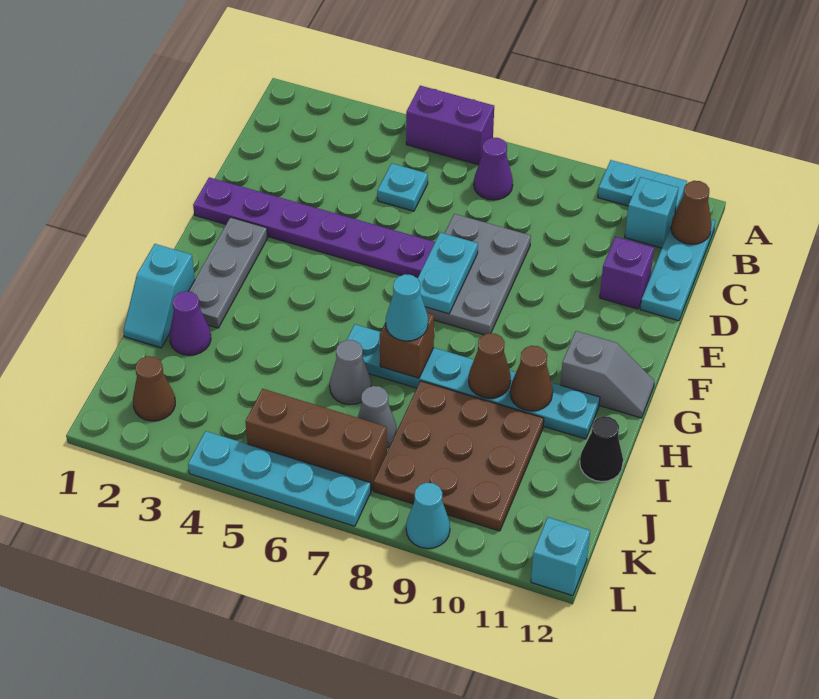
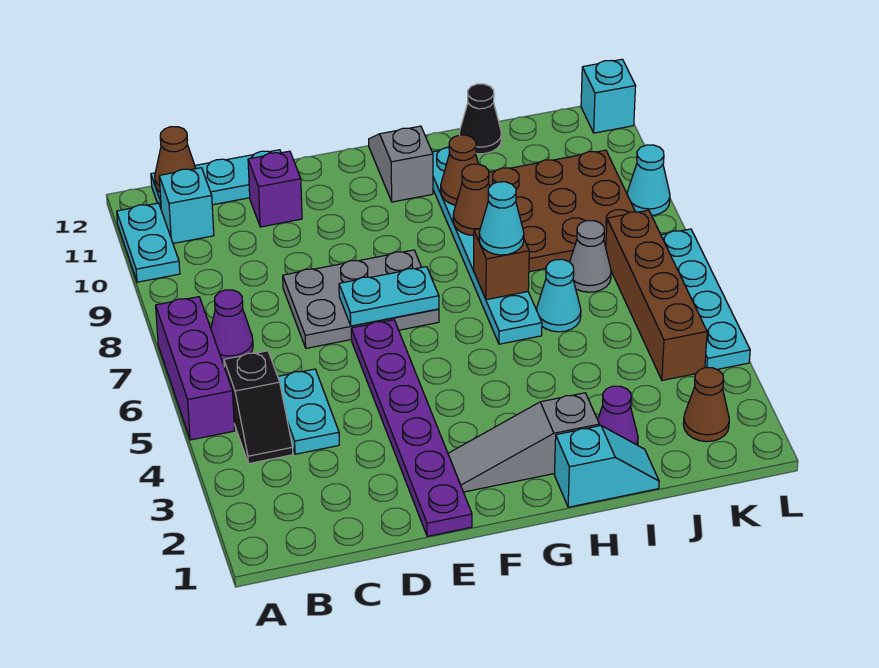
purple brick A5:A6 level 1 -> purple brick A5:A7 level 1
none -> black slope B4:B5 level 1 top 5
cyan plate C5 level 1 -> cyan plate C4:C5 level 1
grey plate F2:H2 level 1 -> grey slope F2:H2 level 1 top H
grey cone I6 level 1 -> cyan cone I6 level 1
brown brick K5:K7 level 1 -> brown brick K4:K7 level 1

